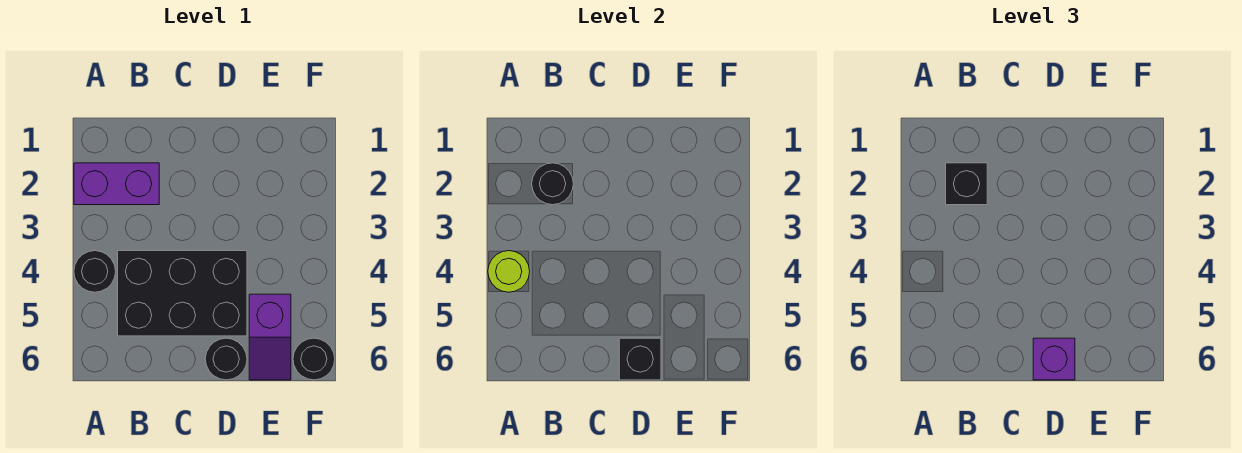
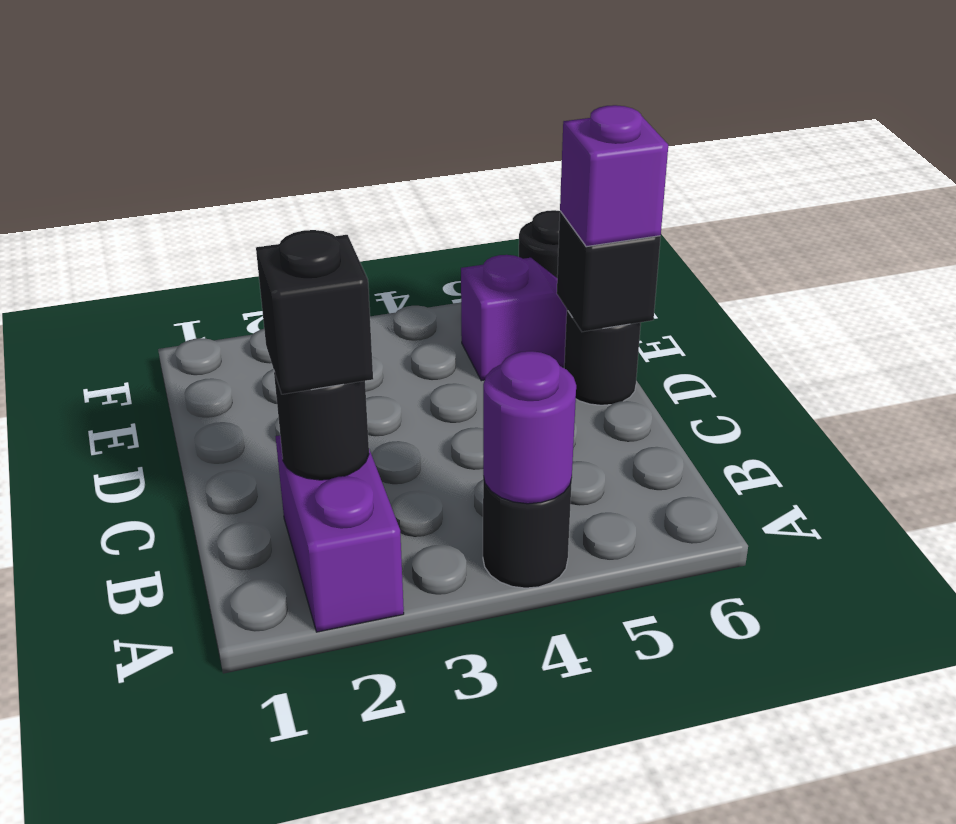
lime round brick A4 level 2 -> purple round brick A4 level 2
black brick B4:D5 level 1 -> none

